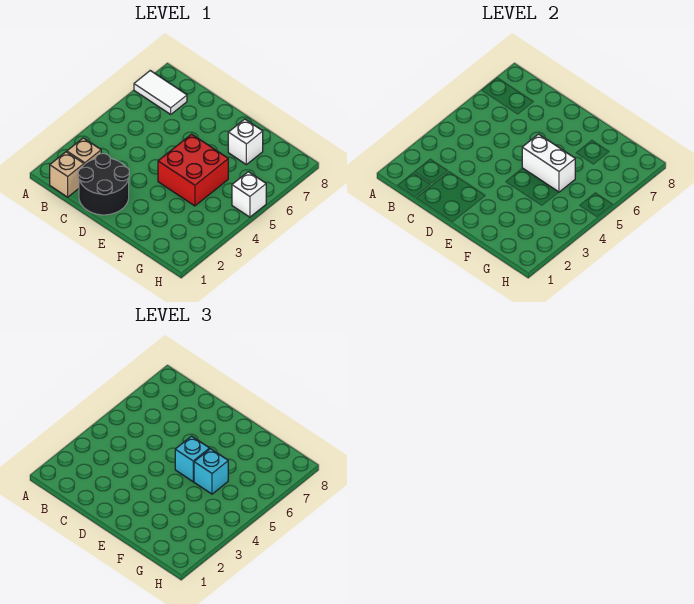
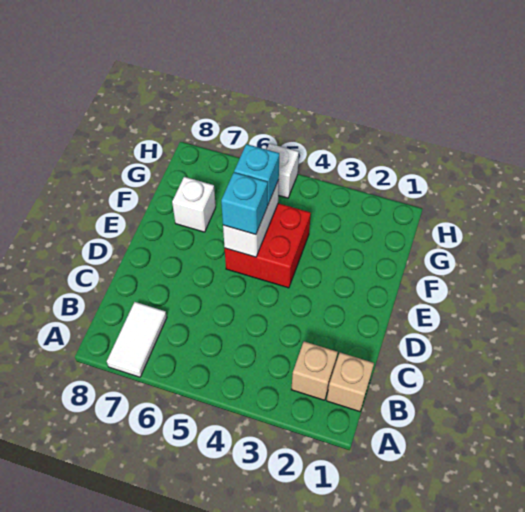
black round brick C1:D2 level 1 -> none

